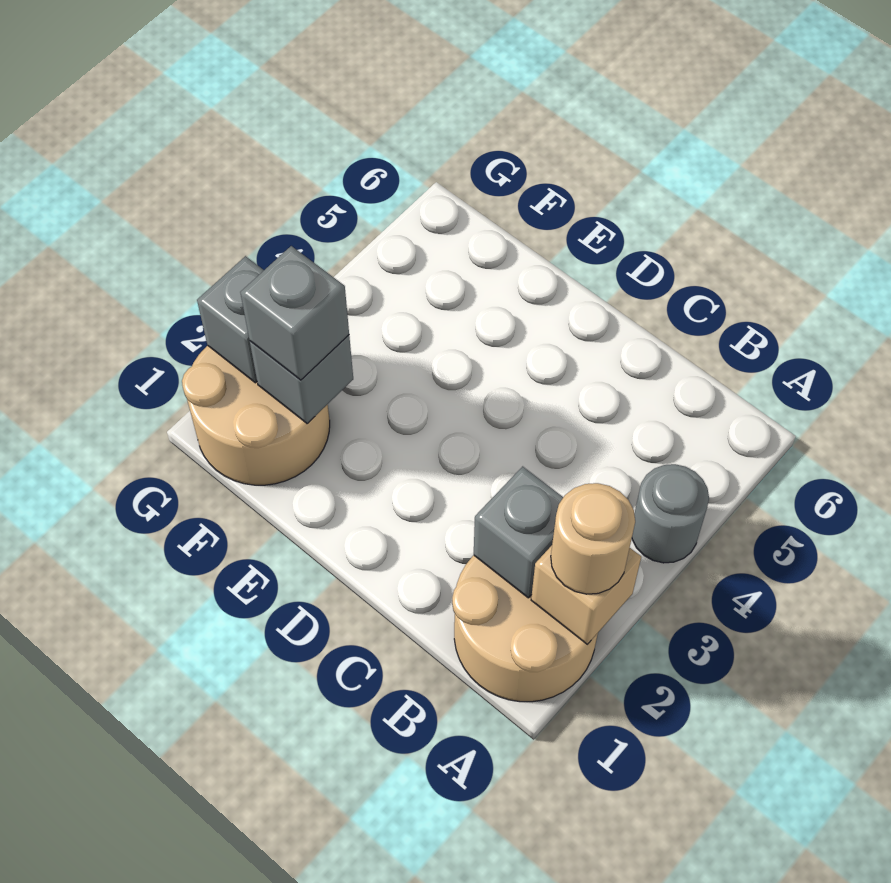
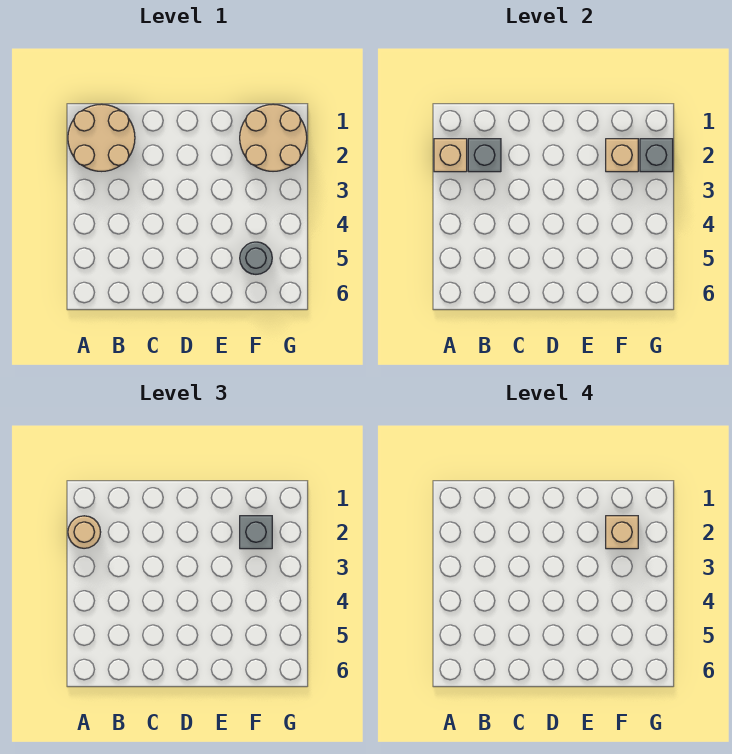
grey round brick A4 level 1 -> grey round brick F5 level 1
grey brick F2 level 2 -> tan brick F2 level 2
none -> tan brick F2 level 4

